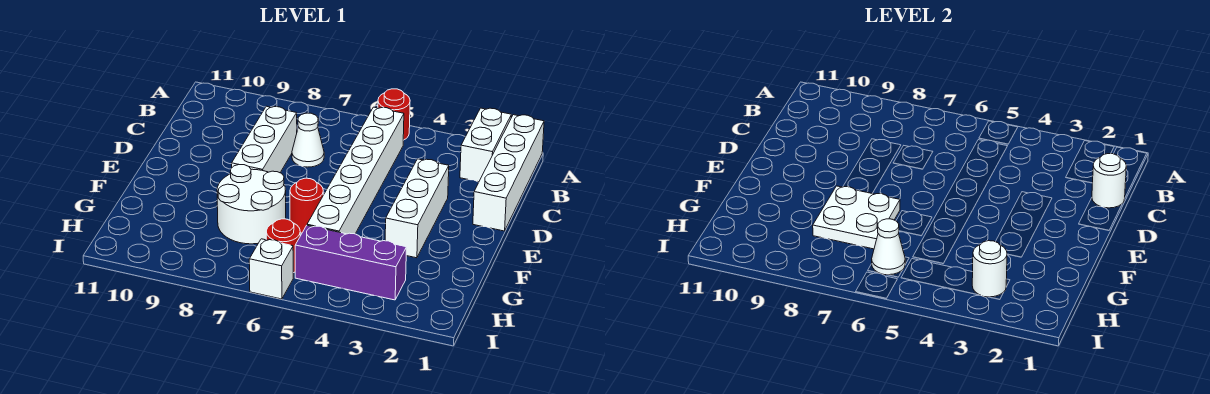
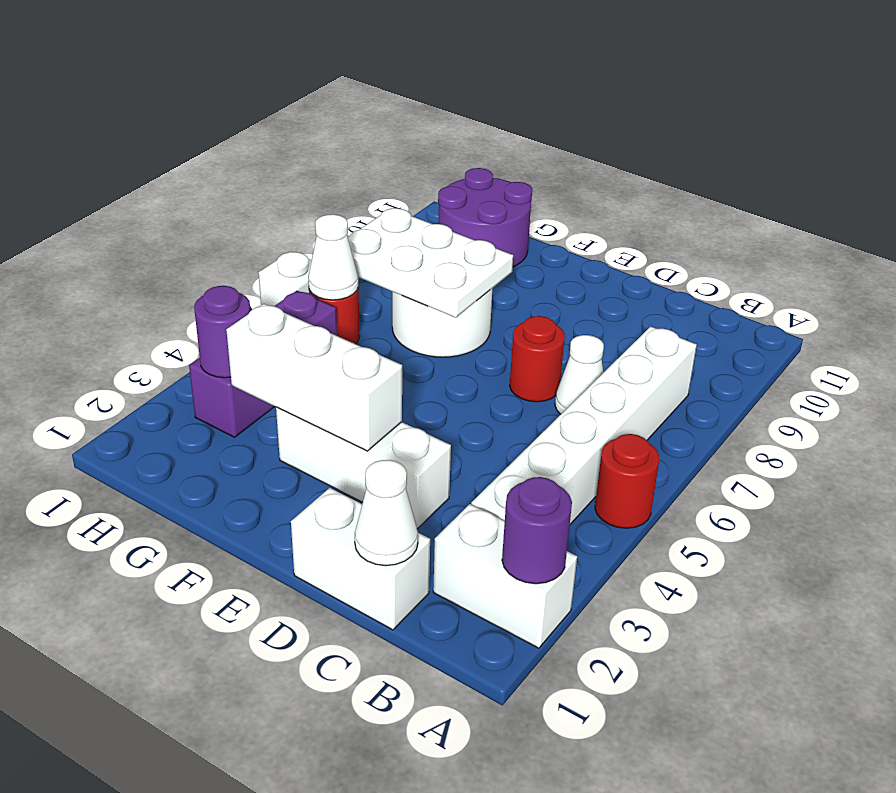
white brick A1:D1 level 1 -> white brick C1:D1 level 1
none -> purple round brick A2 level 2
white brick B5:G5 level 1 -> white brick B3:B8 level 1
white round brick C1 level 2 -> white cone C1 level 2
white brick C8:E8 level 1 -> white brick E3:G3 level 2
red round brick F6 level 1 -> red round brick D7 level 1
white plate F7:G8 level 2 -> white plate F7:H8 level 2
none -> purple round brick G10:H11 level 1
white round brick H3 level 2 -> purple round brick H3 level 2

